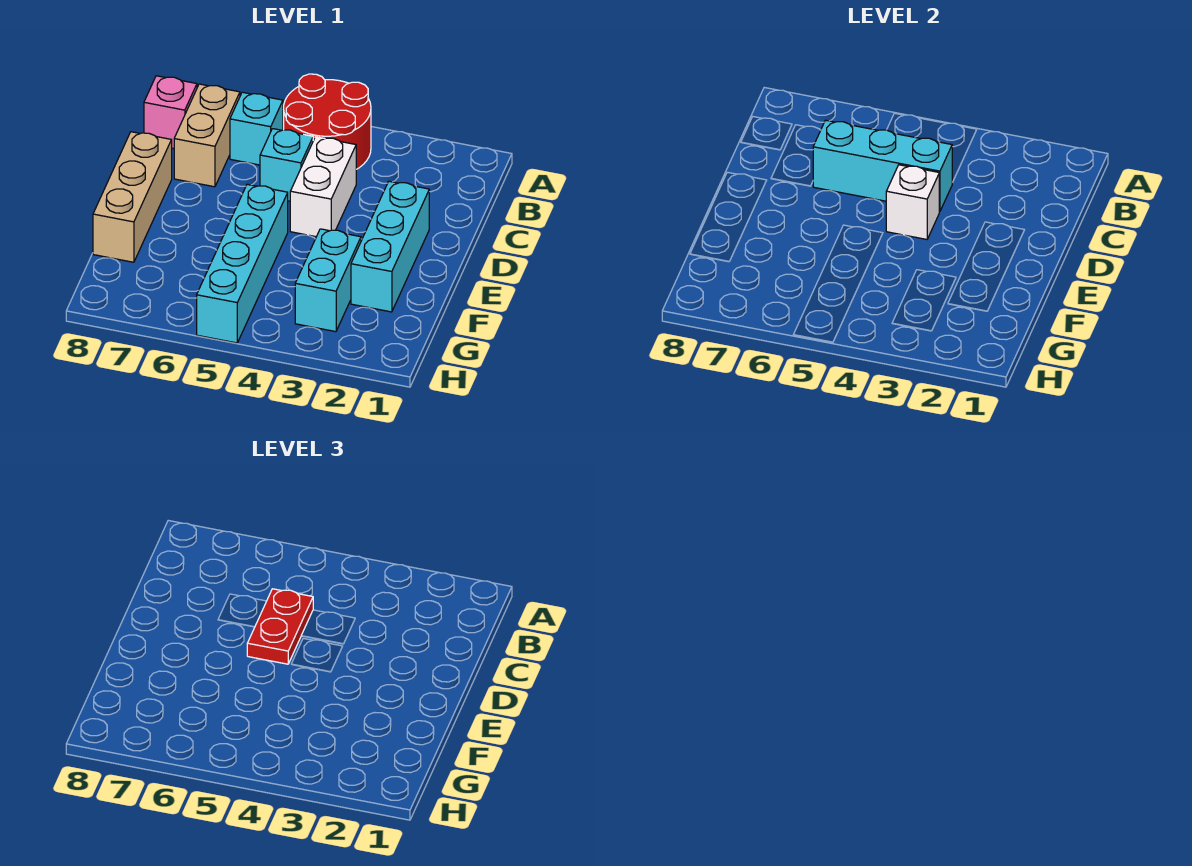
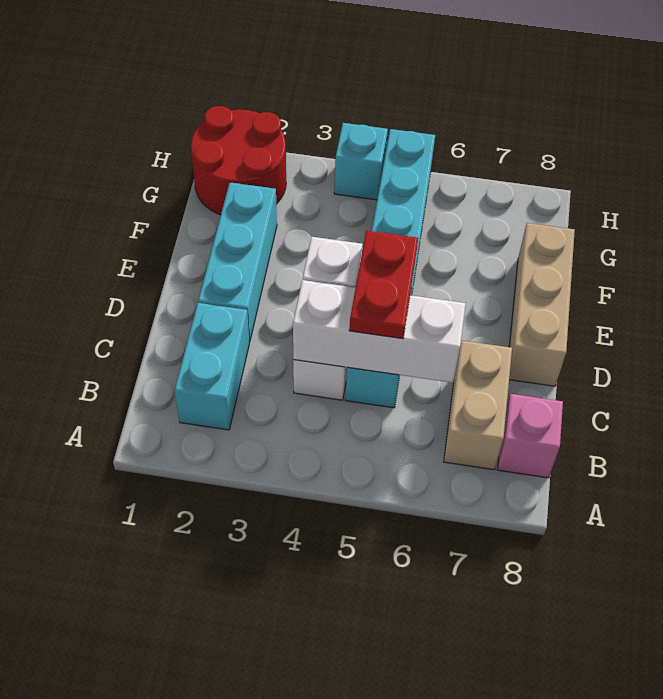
red round brick A4:B5 level 1 -> red round brick G1:H2 level 1
cyan brick B6 level 1 -> cyan brick H4 level 1
cyan brick C4:C6 level 2 -> white brick C4:C6 level 2
cyan brick F3:G3 level 1 -> cyan brick B2:C2 level 1

